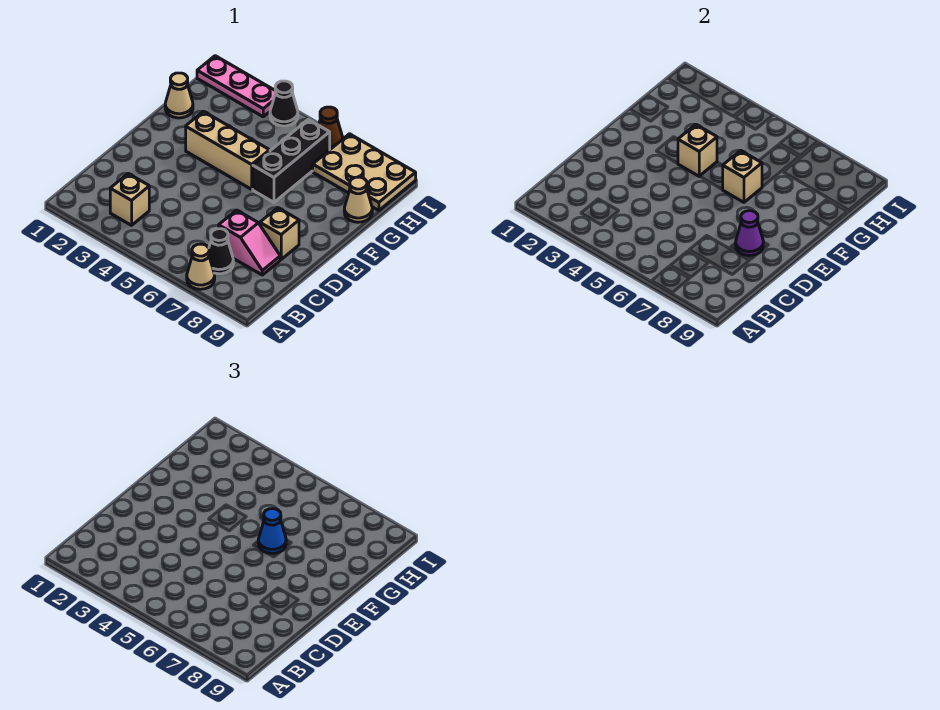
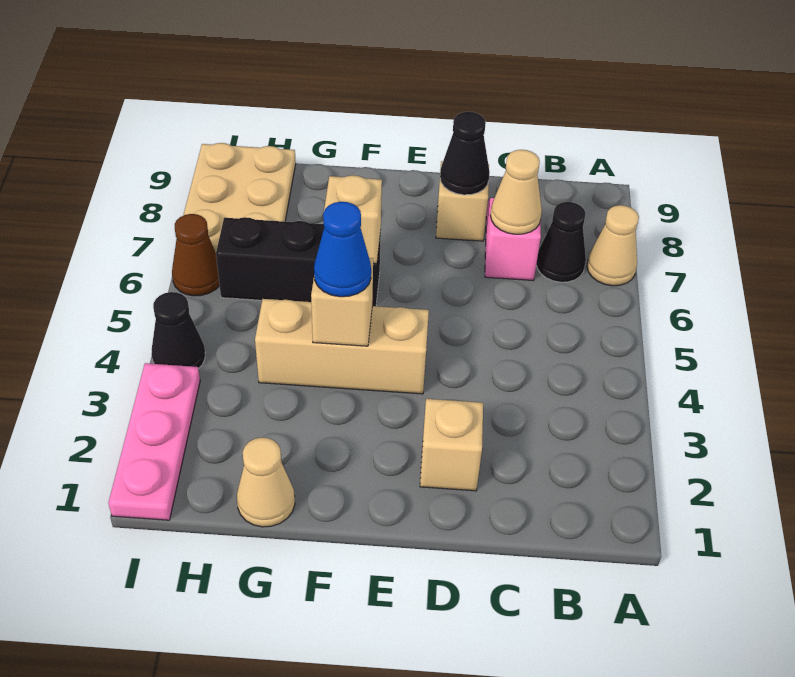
tan brick B3 level 1 -> tan brick D2 level 1
purple cone D8 level 2 -> black cone D8 level 2
tan brick F3:F5 level 1 -> tan brick E4:G4 level 1
blue cone F6 level 3 -> blue cone F4 level 3
tan cone G9 level 1 -> tan cone C7 level 2

